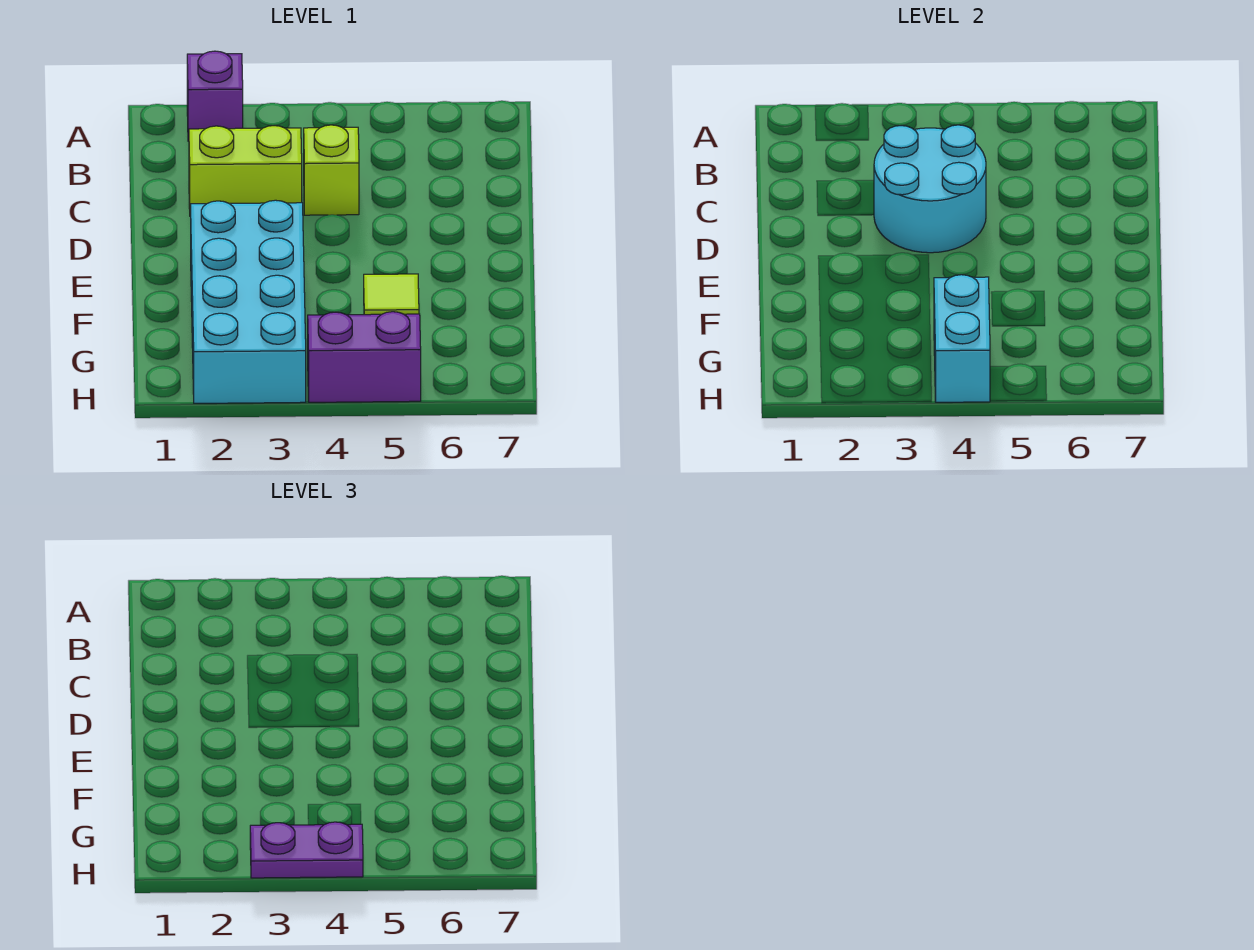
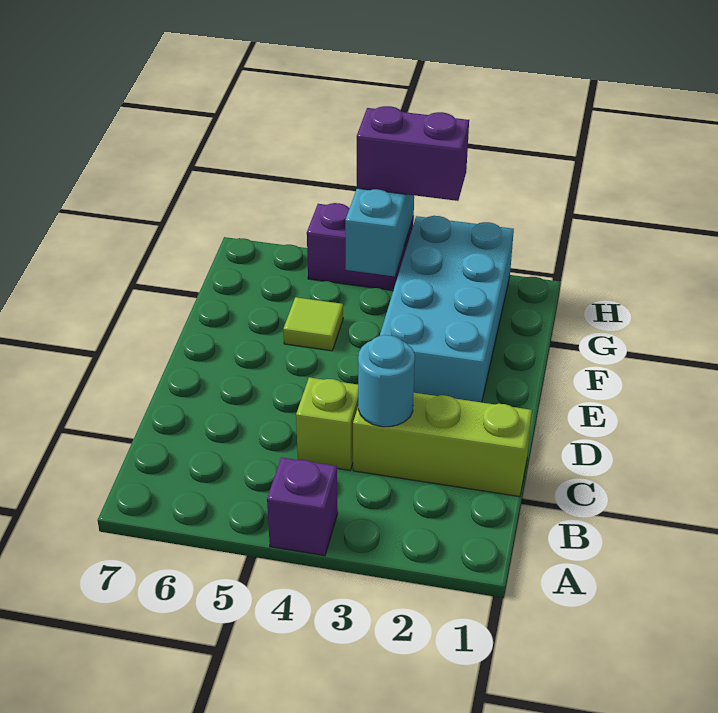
purple brick A2 level 1 -> purple brick A4 level 1
lime brick C2:C3 level 1 -> lime brick C1:C3 level 1
cyan round brick C3:D4 level 2 -> cyan round brick C3 level 2
purple plate H3:H4 level 3 -> purple brick H3:H4 level 3

